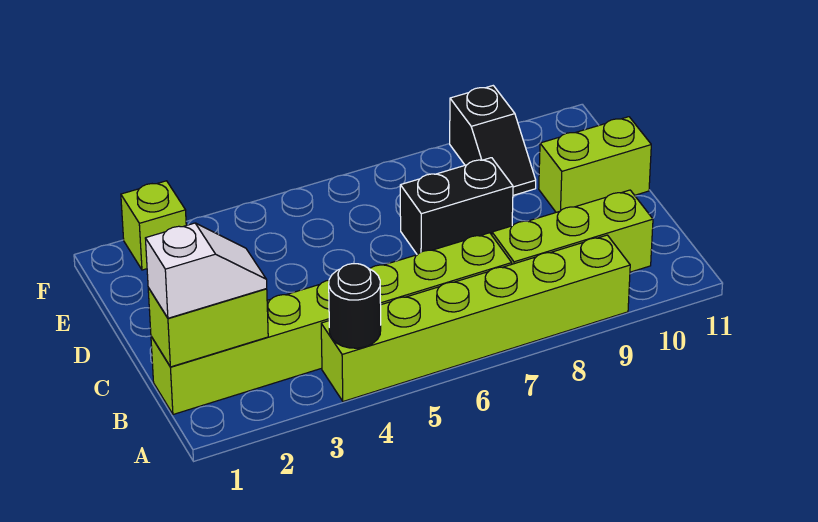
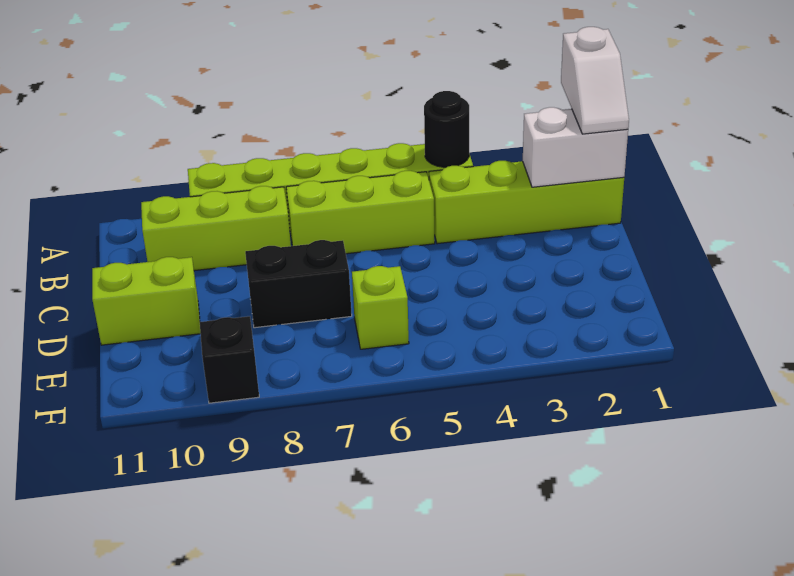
lime brick B1:B2 level 2 -> white brick B1:B2 level 2
white slope B1:B2 level 3 top 1 -> white slope A1:B1 level 3 top A
lime brick F2 level 1 -> lime brick E6 level 1

